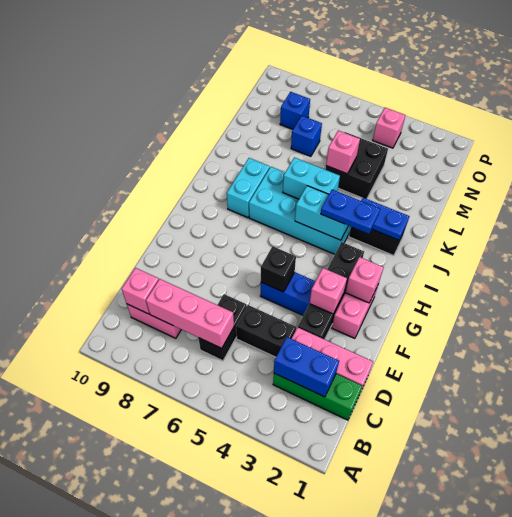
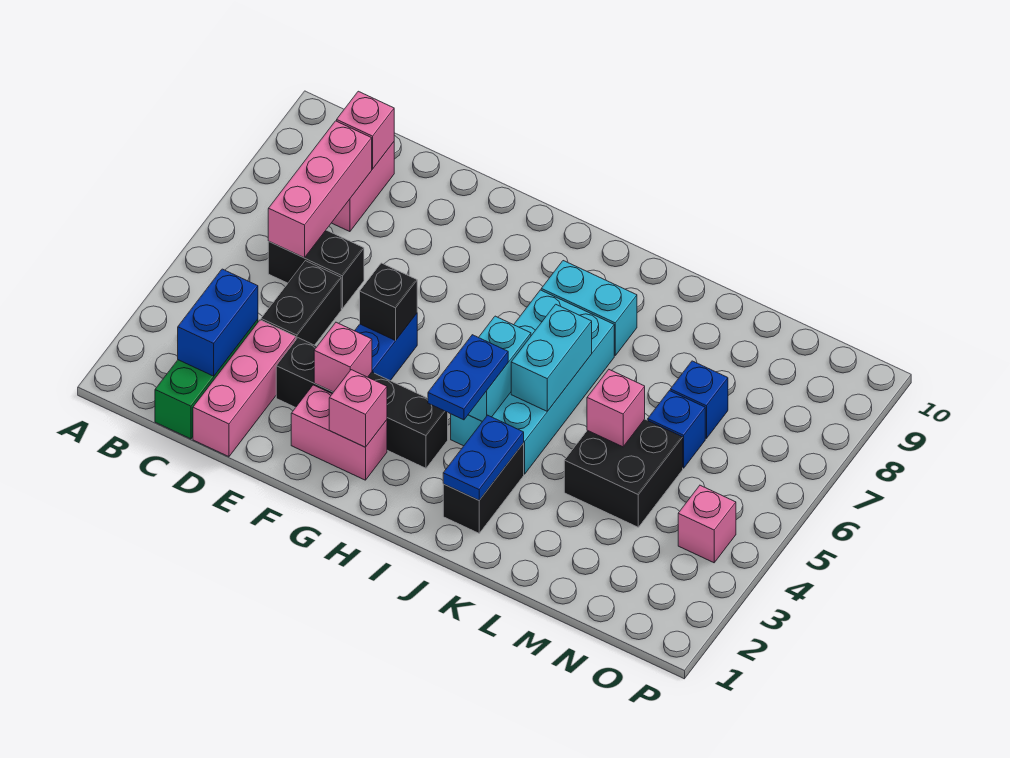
blue brick N8 level 1 -> blue brick M6 level 1

